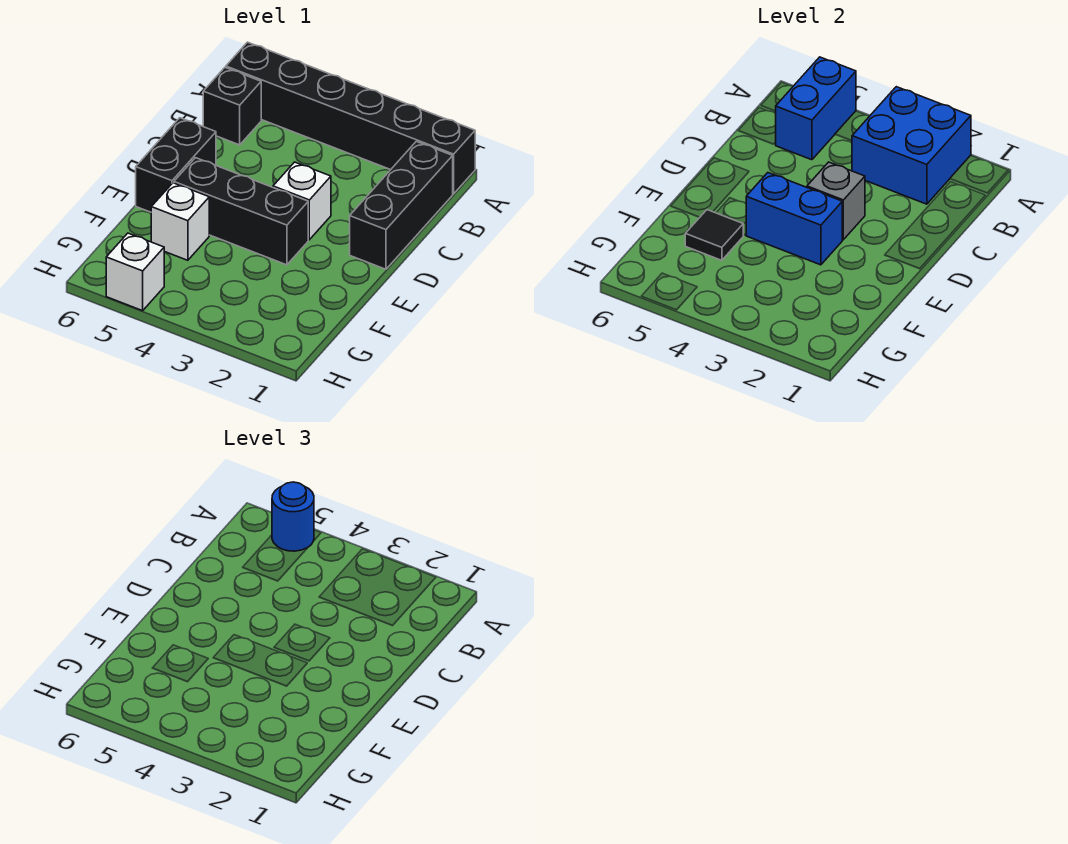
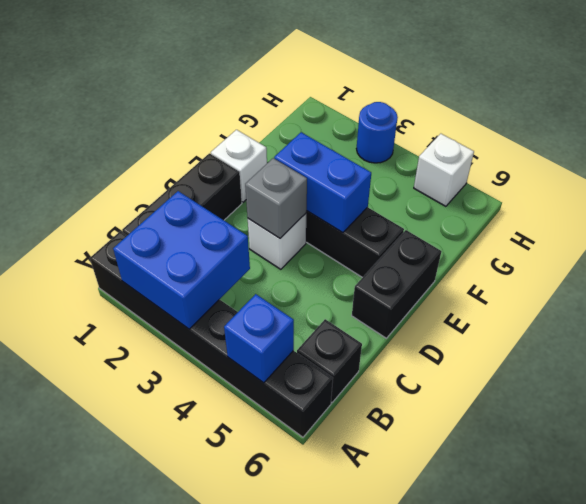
blue brick A5:B5 level 2 -> blue brick A5 level 2
blue round brick A5 level 3 -> blue round brick H3 level 1
white brick F5 level 1 -> white brick E1 level 1
black tile F5 level 2 -> none

